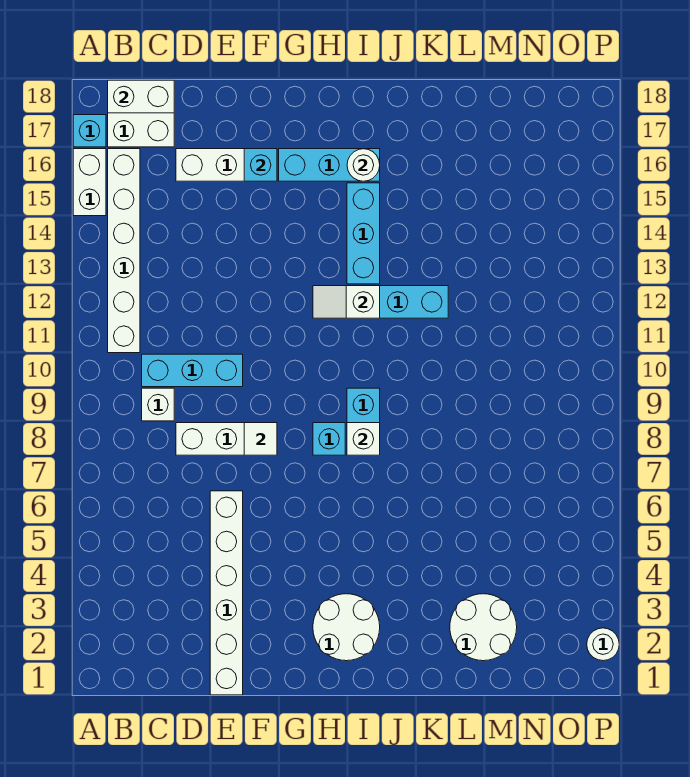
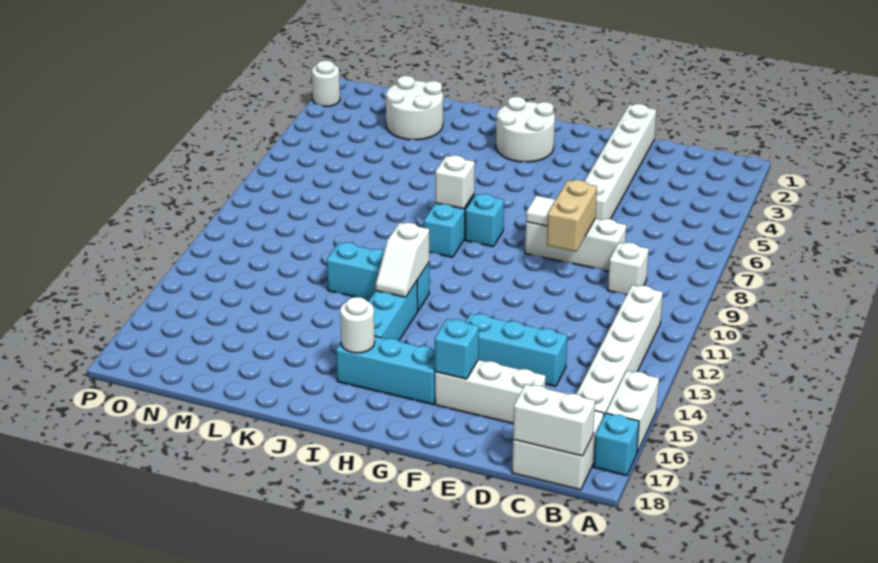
cyan brick C10:E10 level 1 -> cyan brick D14:F14 level 1
none -> tan brick E8:E9 level 2
white slope H12:I12 level 2 top I -> white slope I12:I13 level 2 top 12

